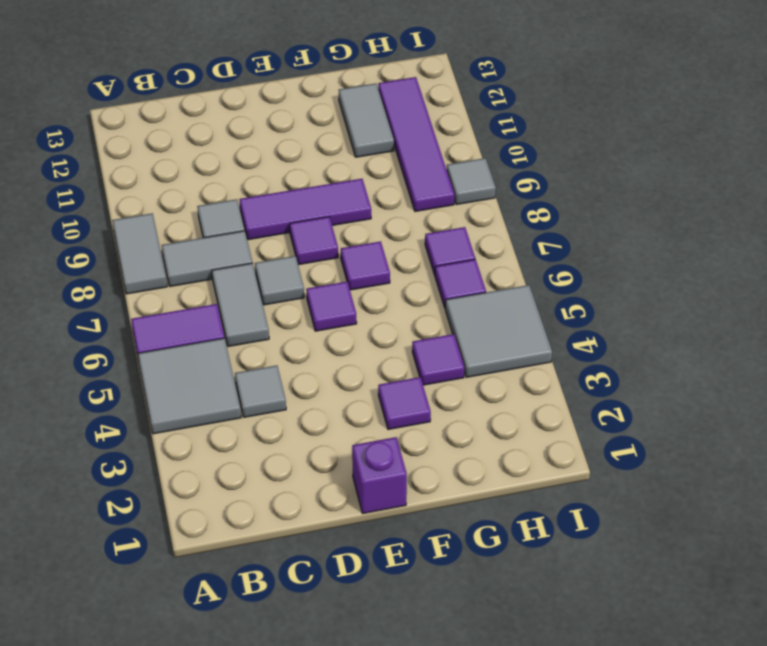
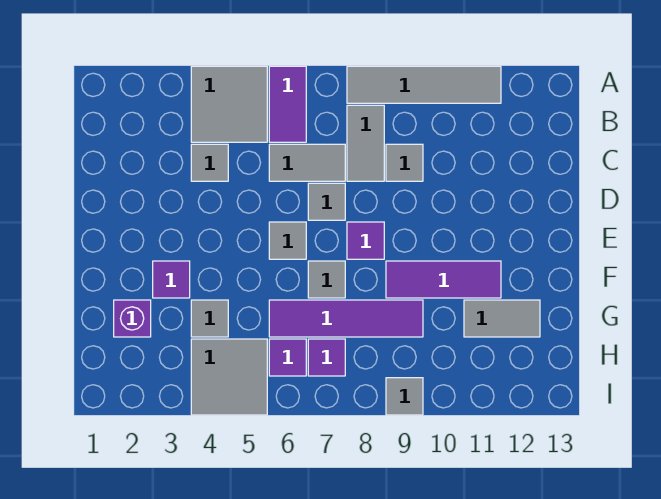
grey tile A8:A9 level 1 -> grey tile A8:A11 level 1
purple tile D9:F9 level 1 -> purple tile F9:F11 level 1
purple brick E1 level 1 -> purple brick G2 level 1
purple tile E6 level 1 -> grey tile E6 level 1
purple tile F7 level 1 -> grey tile F7 level 1
purple tile G4 level 1 -> grey tile G4 level 1
purple tile H9:H12 level 1 -> purple tile G6:G9 level 1

